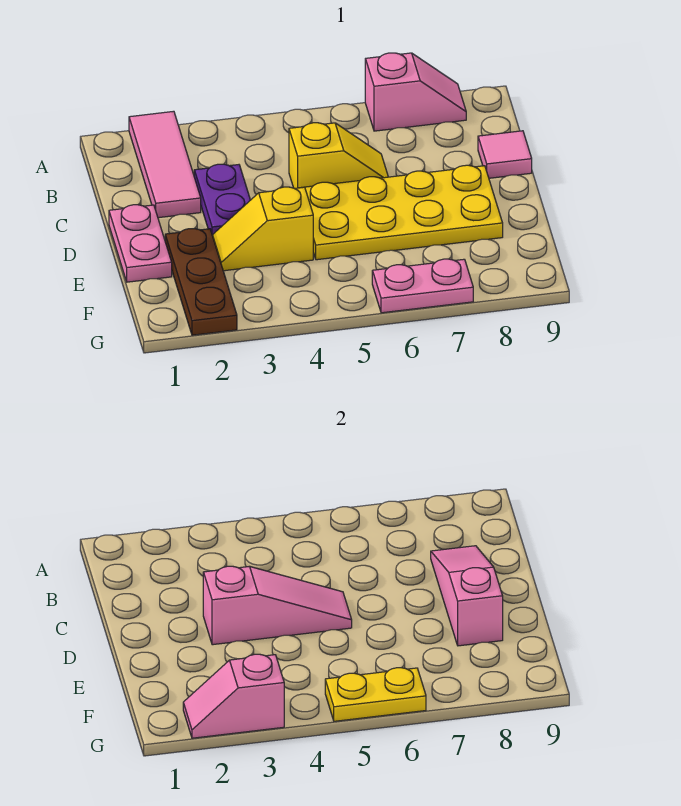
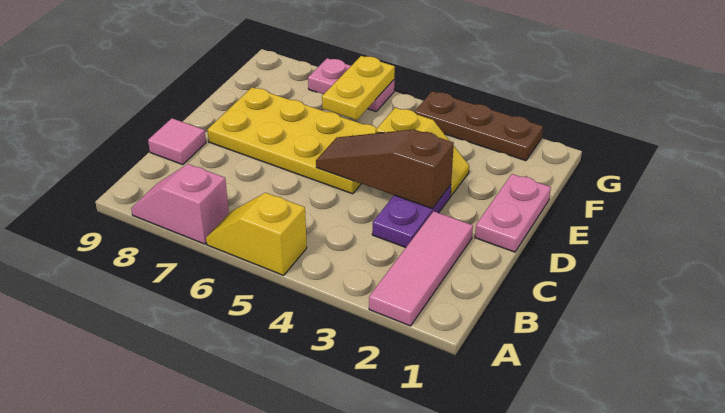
yellow slope C5:C6 level 1 top 5 -> yellow slope A5:A6 level 1 top 5
pink slope C8:E8 level 2 top E -> none
pink slope D3:D5 level 2 top 3 -> brown slope D3:D5 level 2 top 3
brown plate E2:G2 level 1 -> brown plate G2:G4 level 1
pink slope G2:G3 level 2 top 3 -> none
yellow plate G5:G6 level 2 -> yellow plate F6:G6 level 2

